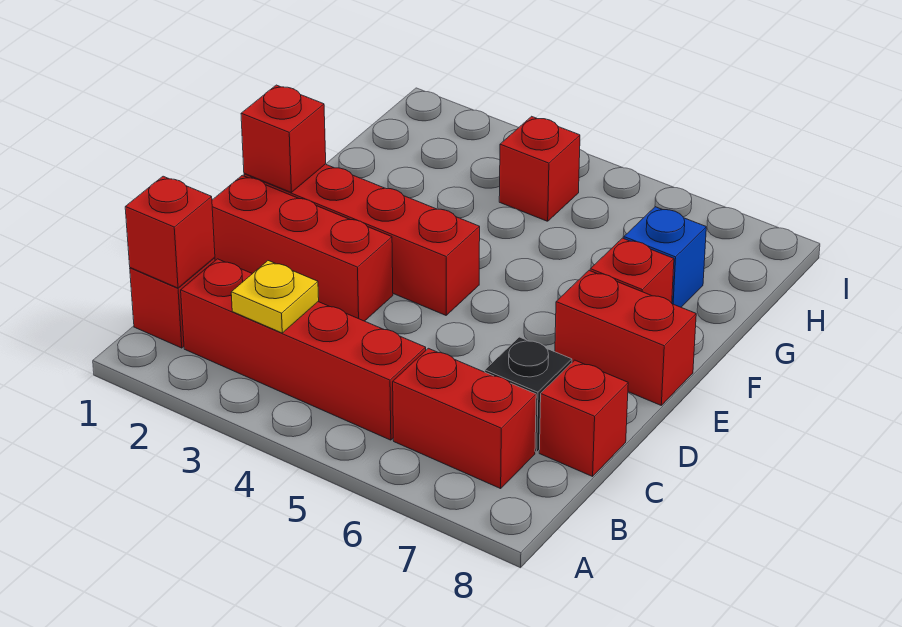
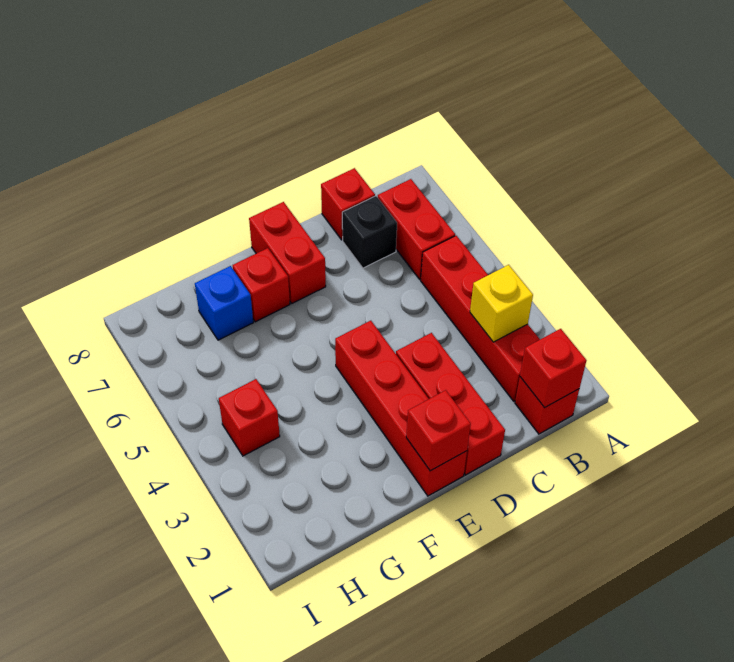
yellow plate B3 level 2 -> yellow brick B3 level 2

